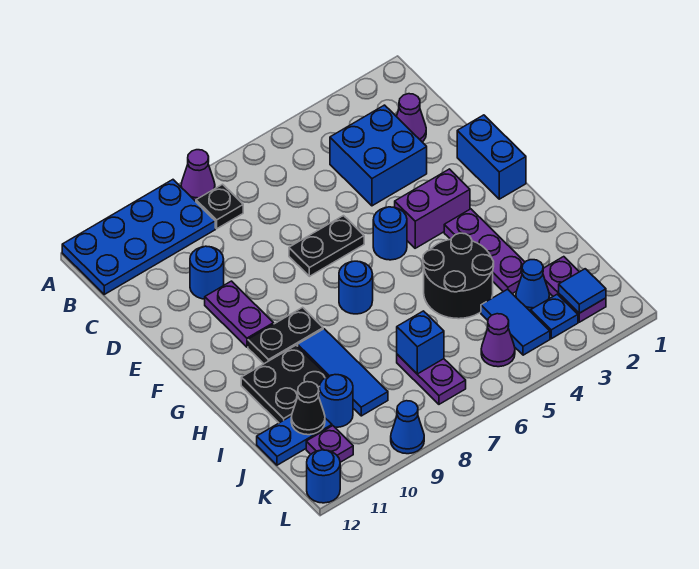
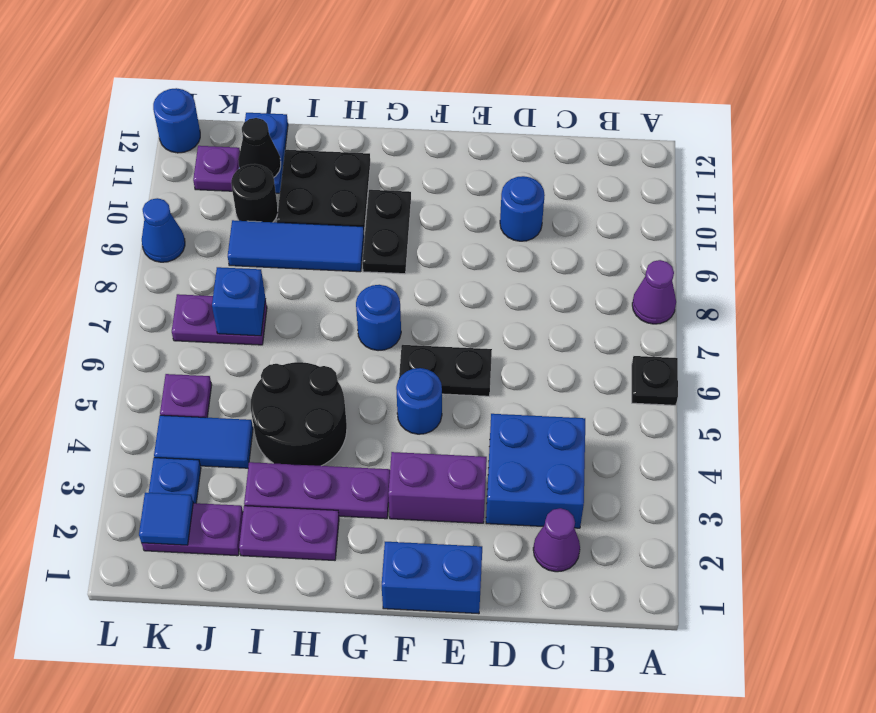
blue plate A9:B12 level 1 -> none
black plate B8 level 1 -> black plate A6 level 1
black plate E6:E7 level 1 -> black plate E6:F6 level 1
purple plate E10:F10 level 1 -> purple plate H2:I2 level 1
purple brick F3:F4 level 1 -> purple brick E3:F3 level 1
blue cone J3 level 1 -> none
blue round brick J10 level 1 -> black round brick J10 level 1
purple cone K5 level 1 -> purple plate K5 level 1

